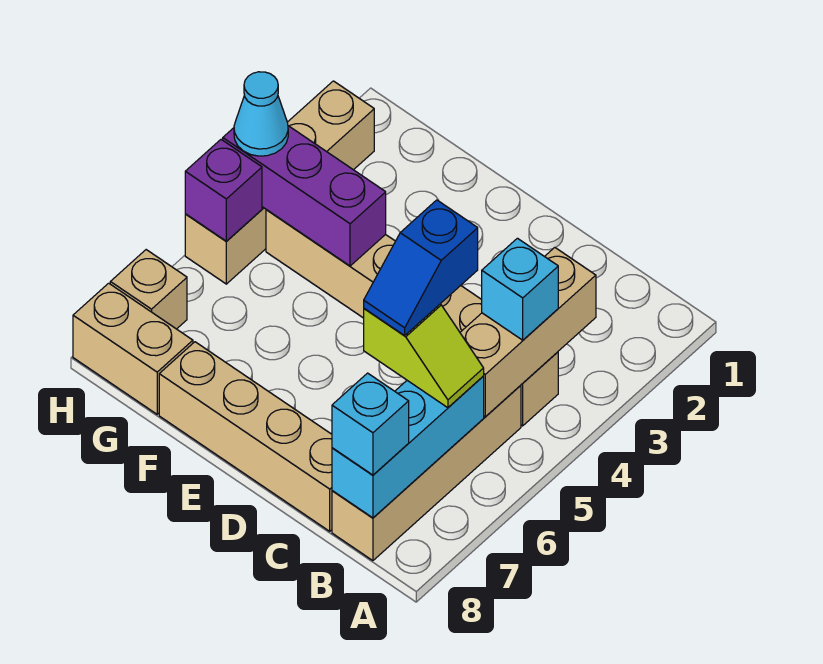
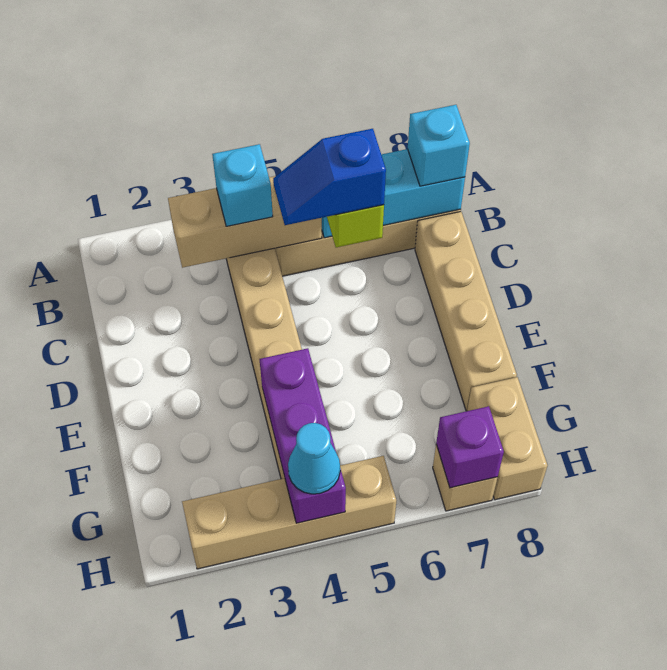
blue slope C5:C6 level 4 top 5 -> blue slope C5:C6 level 4 top 6
purple brick H5 level 2 -> purple brick H7 level 2

